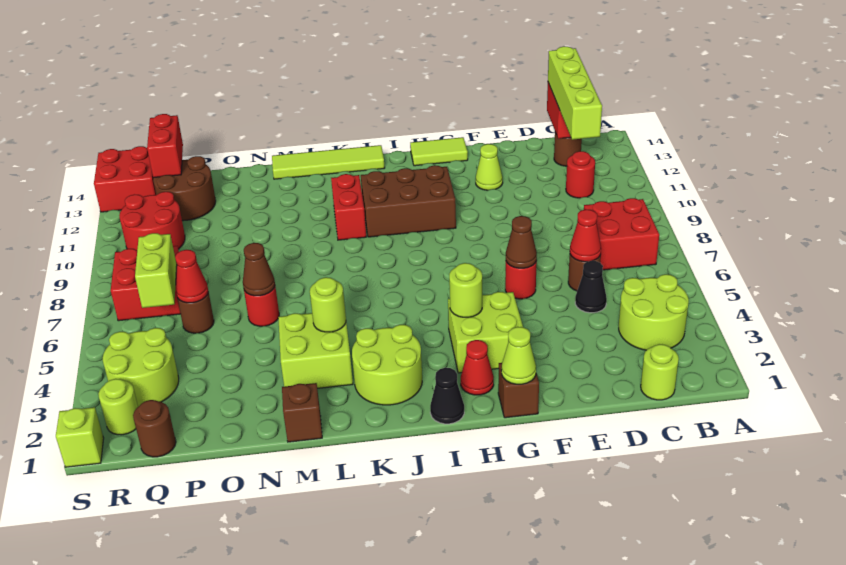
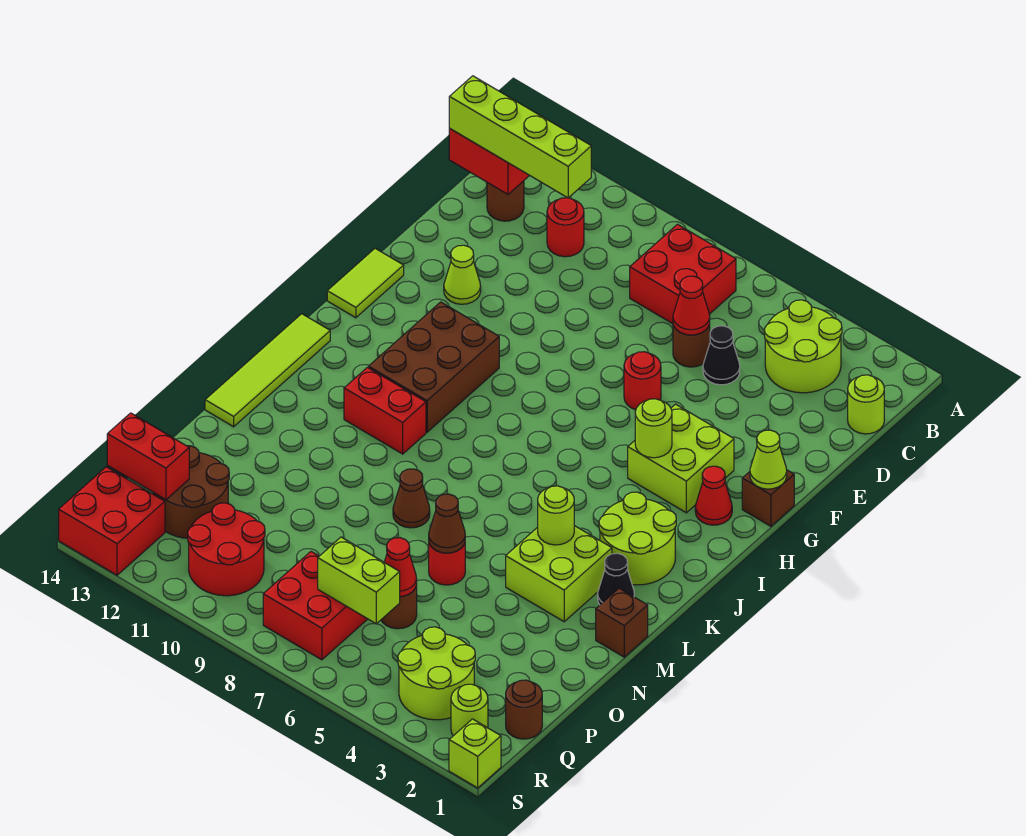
brown cone F6 level 2 -> brown cone M8 level 1
black cone I1 level 1 -> black cone L2 level 1

